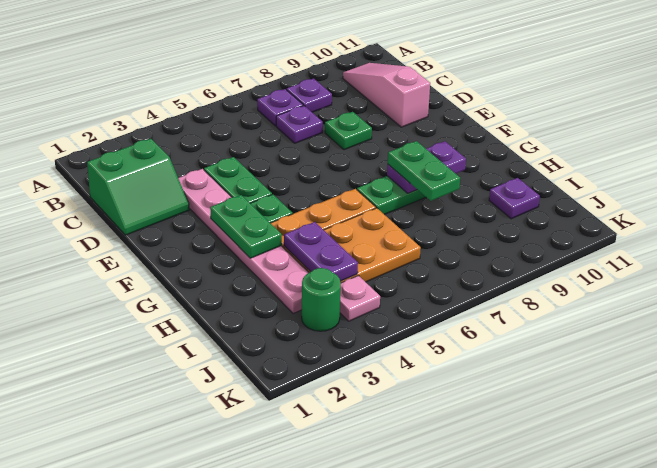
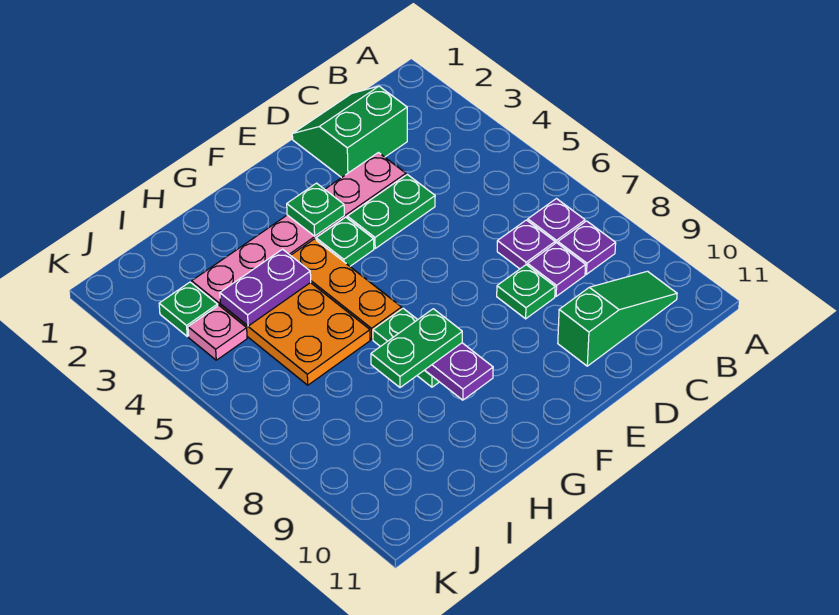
pink slope B10:D10 level 1 top D -> green slope B10:D10 level 1 top D
green slope C1:D2 level 1 top C -> green slope C1:D2 level 1 top 2
green plate F3:G3 level 2 -> green plate F3 level 2
purple plate I10 level 1 -> purple plate C8 level 1
green round brick J3 level 1 -> green plate J3 level 1

